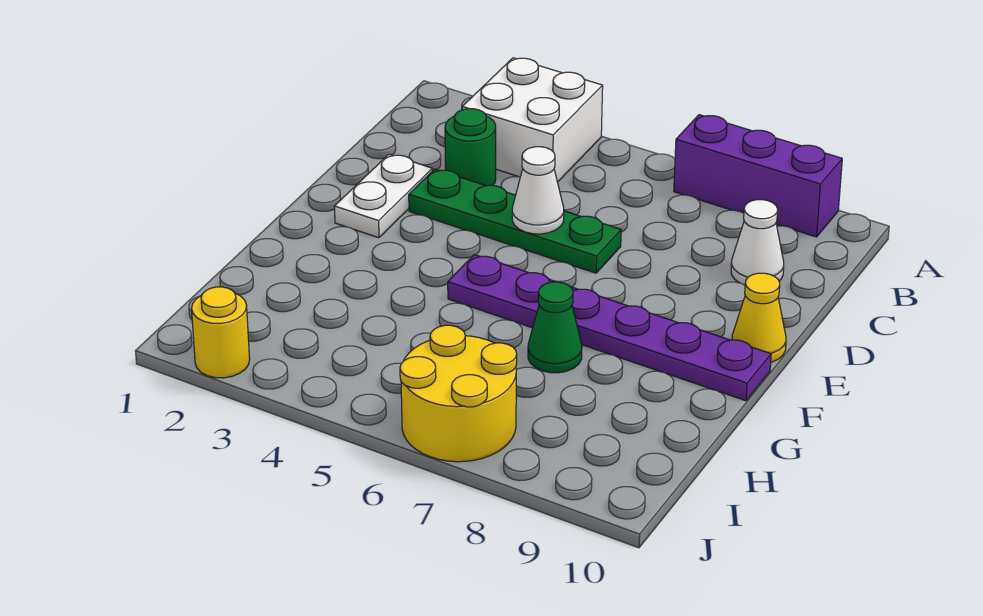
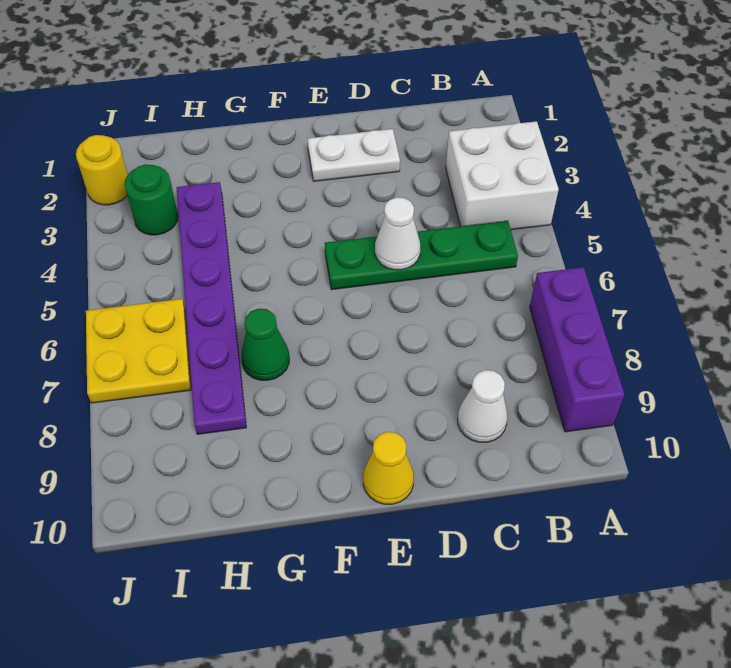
green round brick C3 level 1 -> green round brick I3 level 1
green plate D3:D6 level 1 -> green plate B5:E5 level 1
purple plate F5:F10 level 1 -> purple plate H3:H8 level 1
yellow round brick I6:J7 level 1 -> yellow plate I6:J7 level 1

